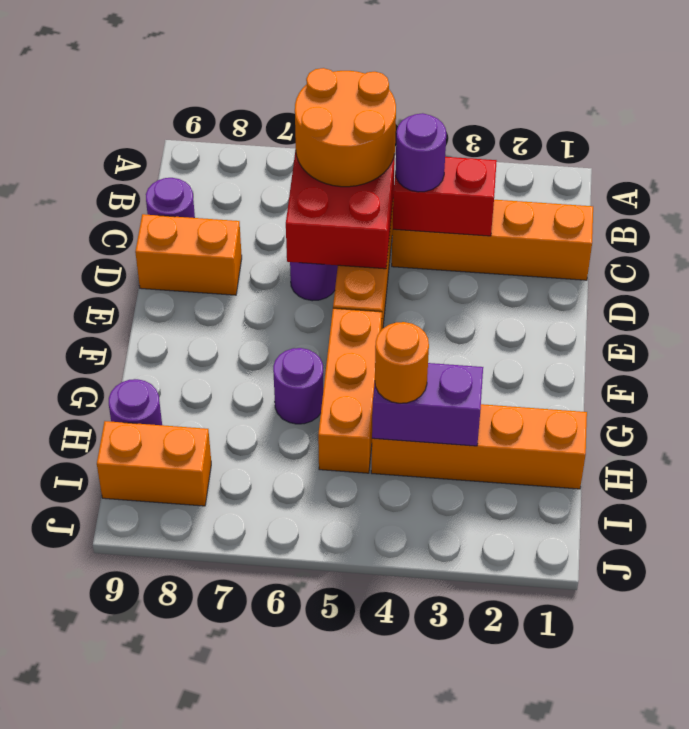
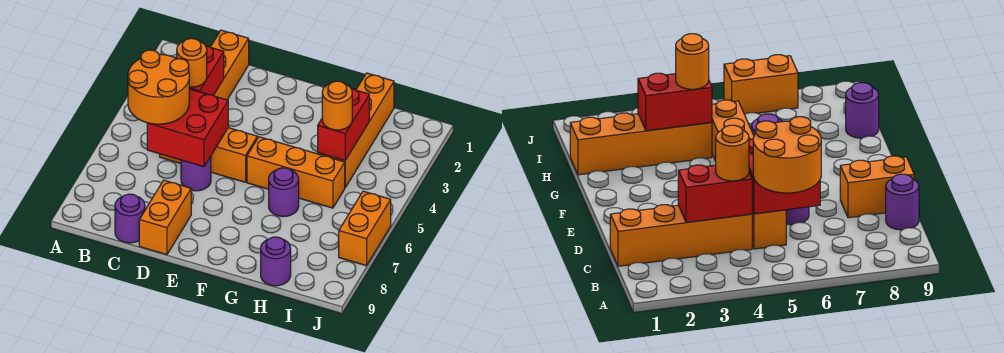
purple round brick C4 level 3 -> orange round brick C4 level 3
purple brick H3:H4 level 2 -> red brick H3:H4 level 2
orange brick I8:I9 level 1 -> orange brick J6:J7 level 1

